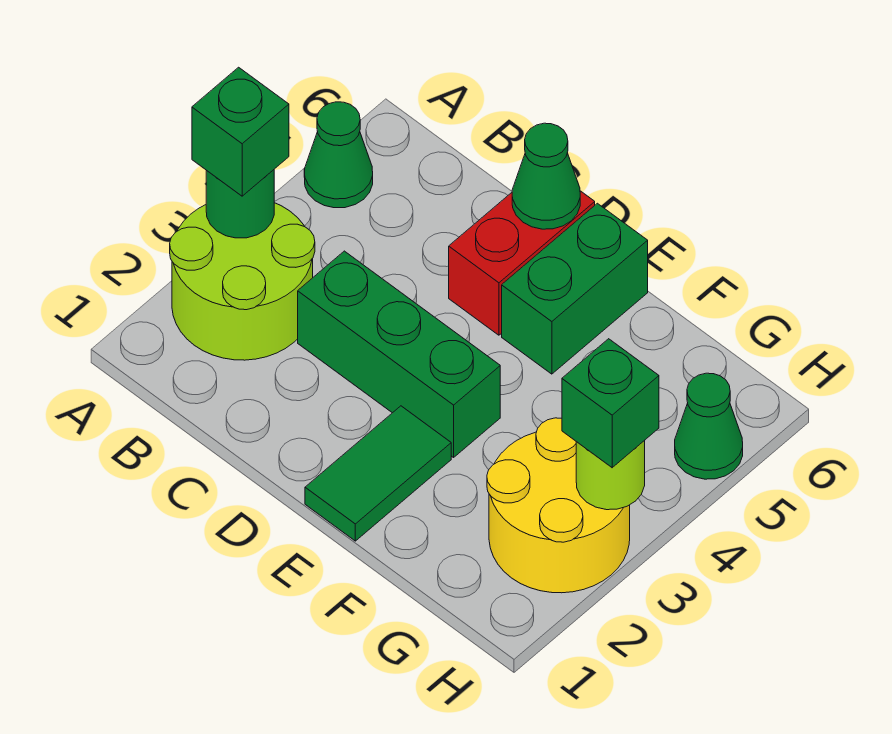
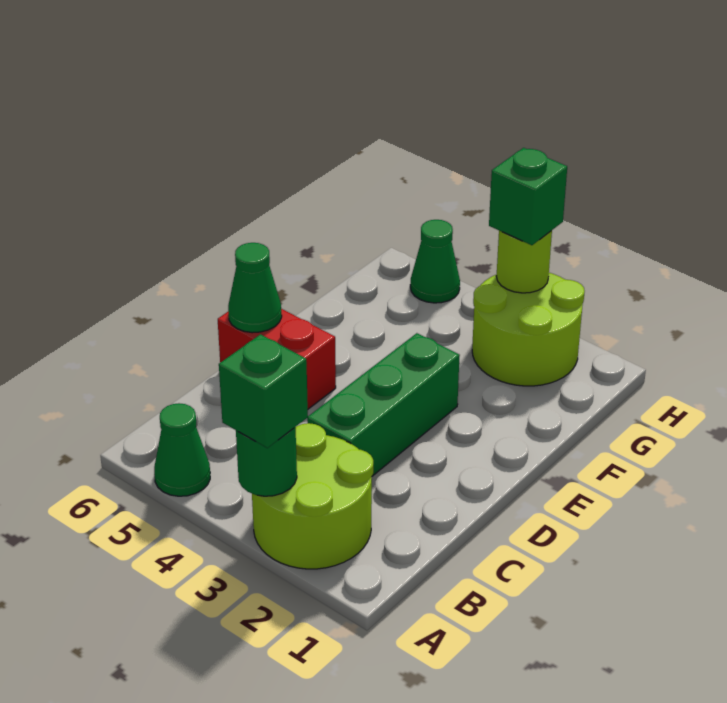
green tile E1:E2 level 1 -> none
green brick E5:E6 level 1 -> none
yellow round brick G2:H3 level 1 -> lime round brick G2:H3 level 1

